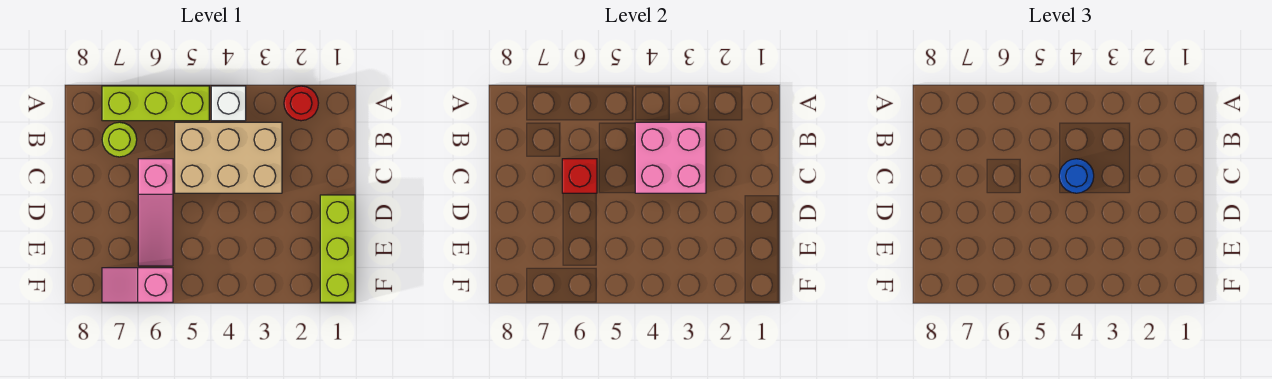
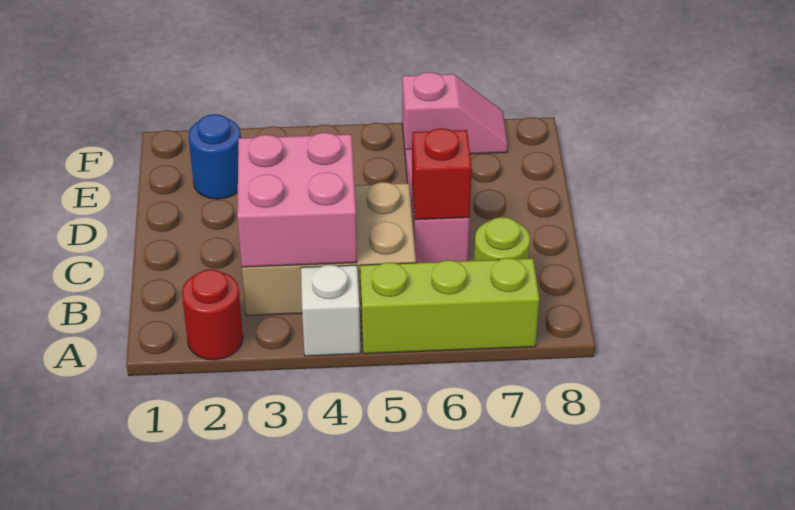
blue round brick C4 level 3 -> blue round brick E2 level 1
lime brick D1:F1 level 1 -> none

